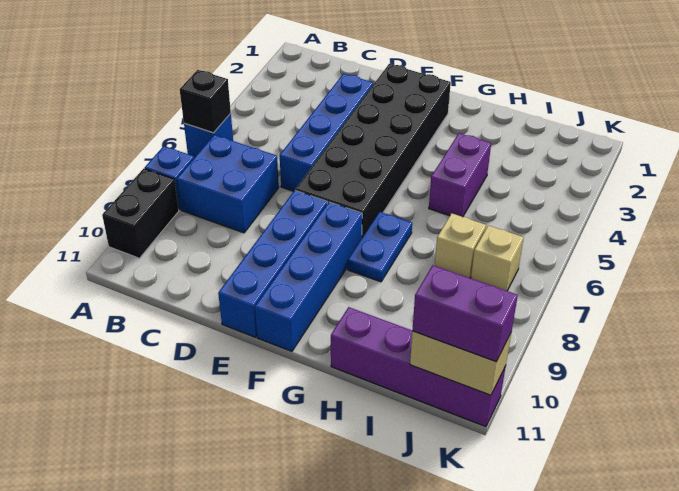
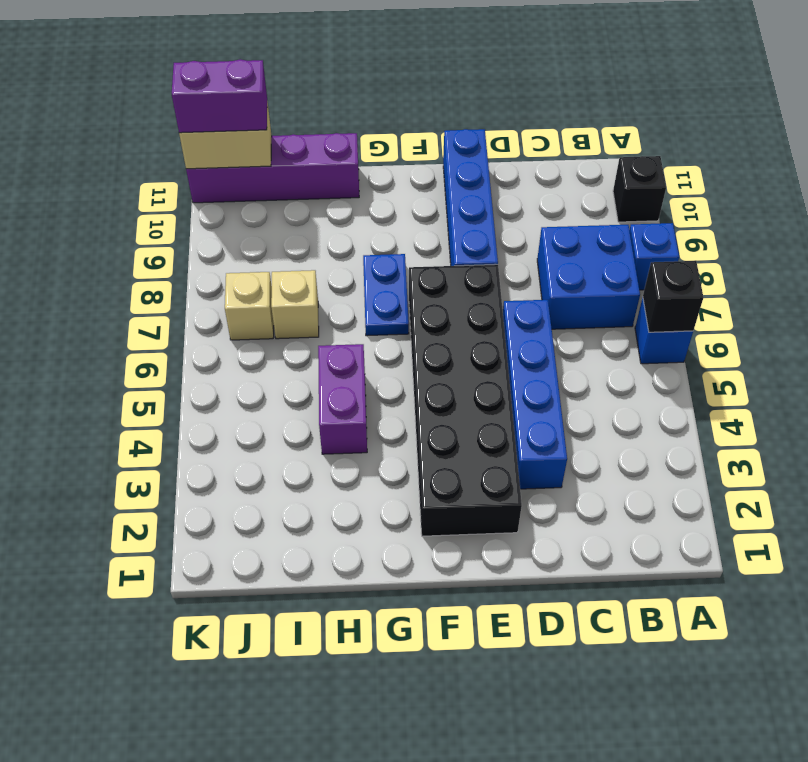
black brick A9:A10 level 1 -> black brick A10 level 1
blue brick F8:F11 level 1 -> none

